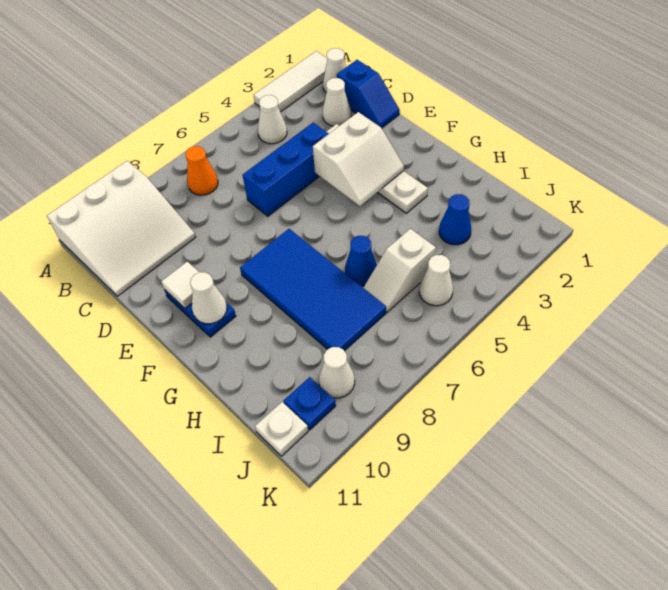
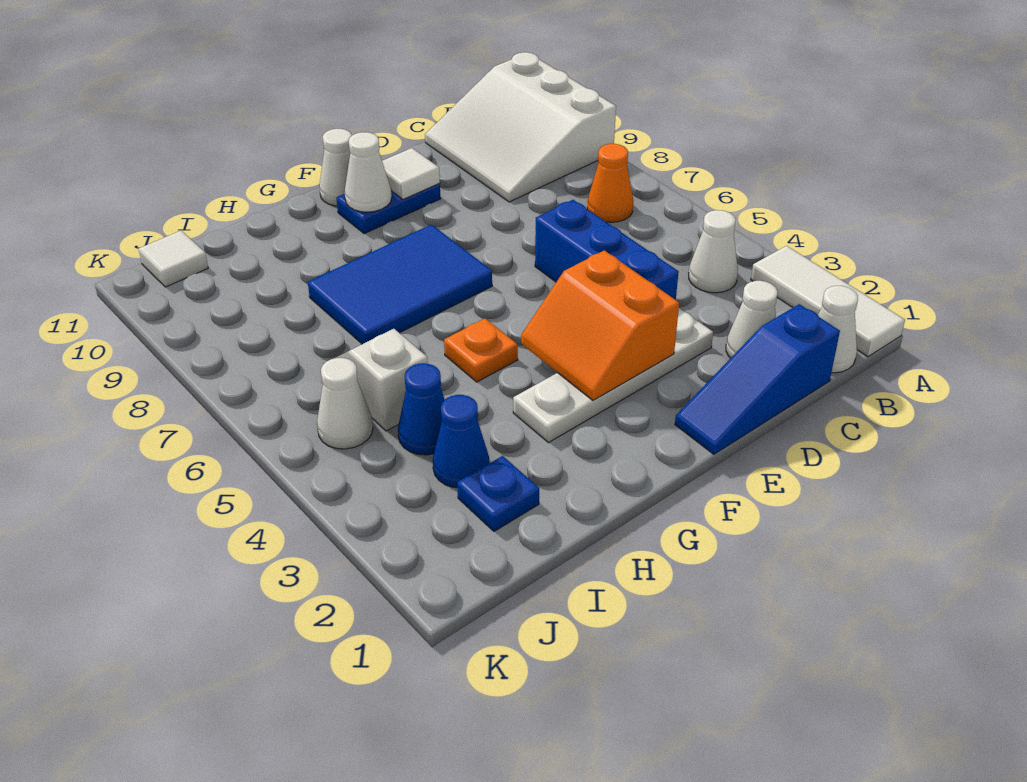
blue slope C1:D1 level 1 top C -> blue slope C1:E1 level 1 top C
white slope E3:F4 level 2 top E -> orange slope E3:F4 level 2 top E
blue tile F7:I8 level 1 -> blue tile F7:H8 level 1
none -> orange plate G5 level 1
blue cone H6 level 1 -> blue cone I4 level 1
white cone J9 level 1 -> white cone F11 level 1
blue plate J10 level 1 -> blue plate I2 level 1
white plate J11 level 1 -> white tile J11 level 1

